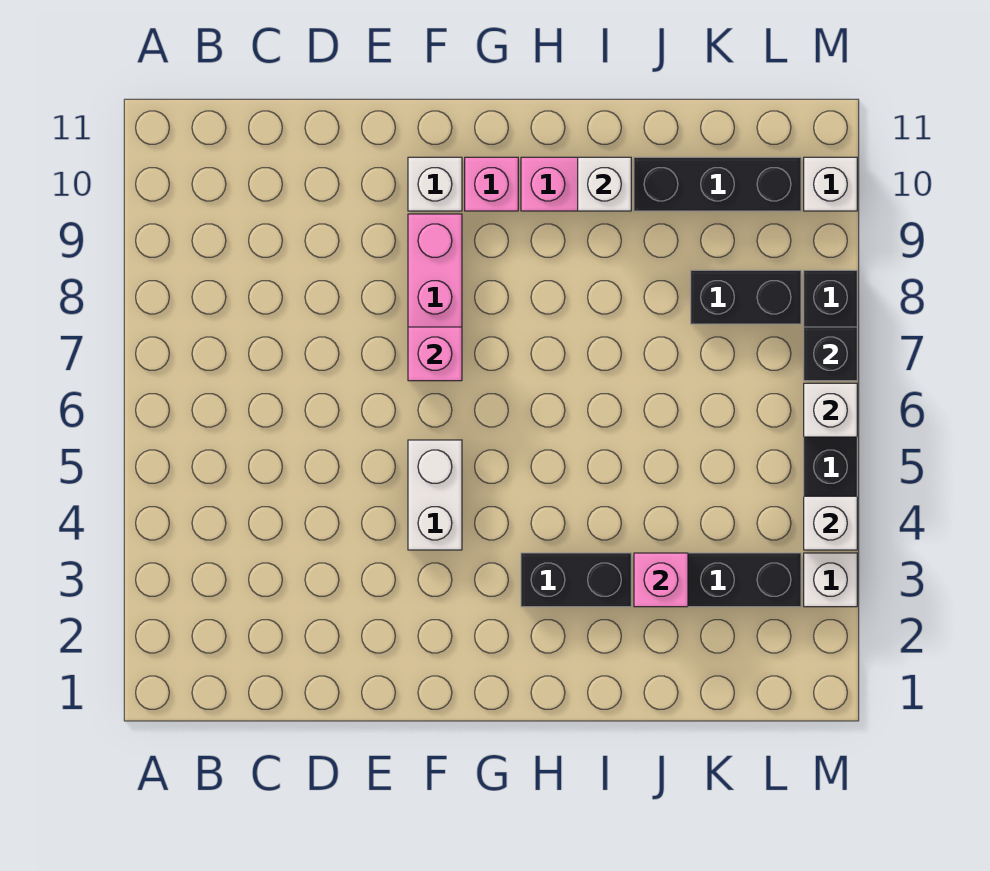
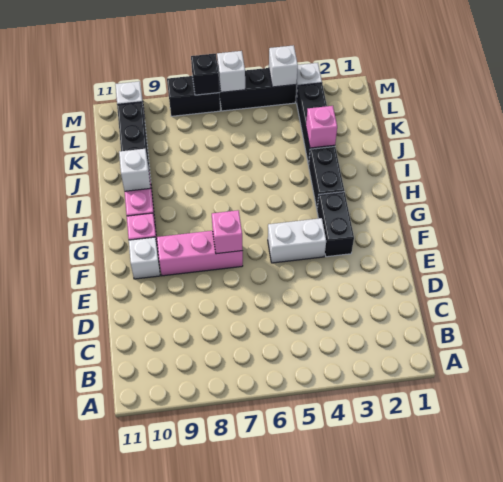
black brick K8:L8 level 1 -> black brick F3:G3 level 1

